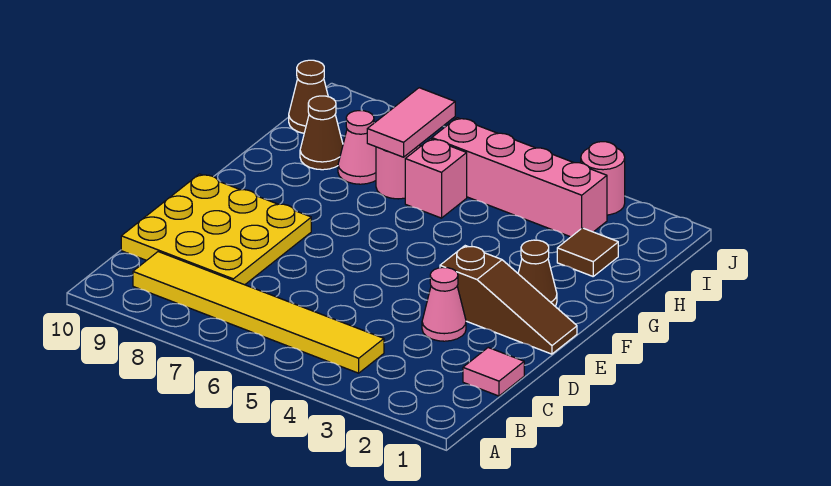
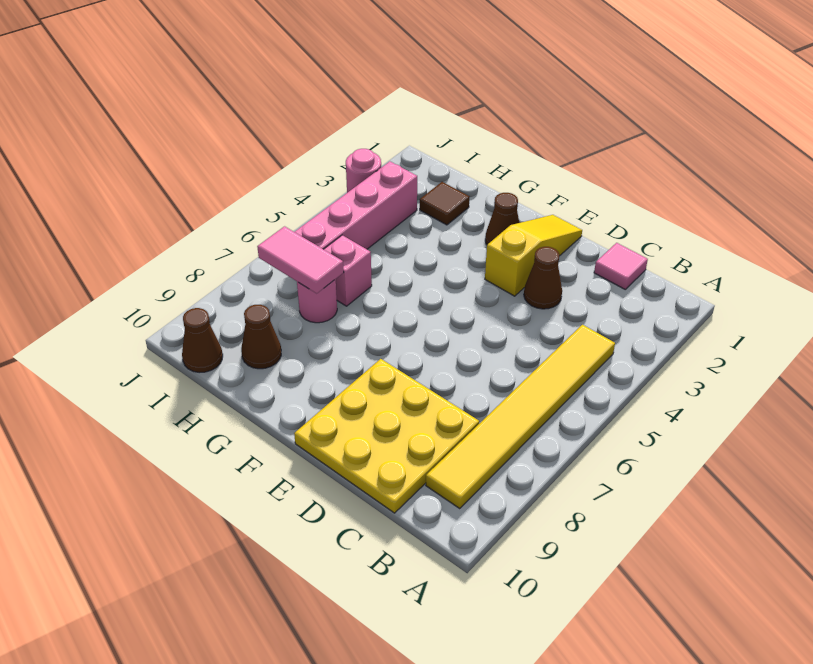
pink cone D3 level 1 -> brown cone D3 level 1
brown slope E1:E3 level 1 top 3 -> yellow slope E1:E3 level 1 top 3
pink cone H8 level 1 -> none

